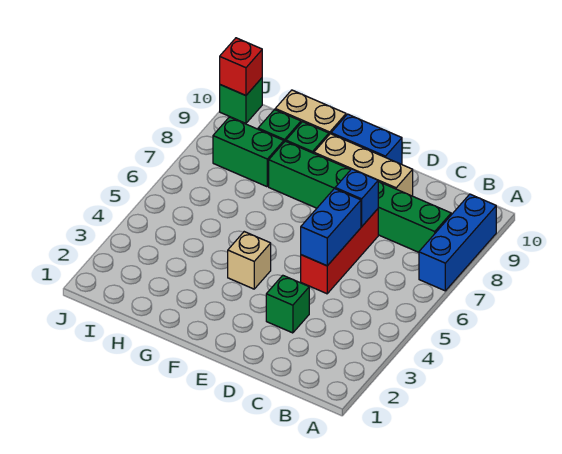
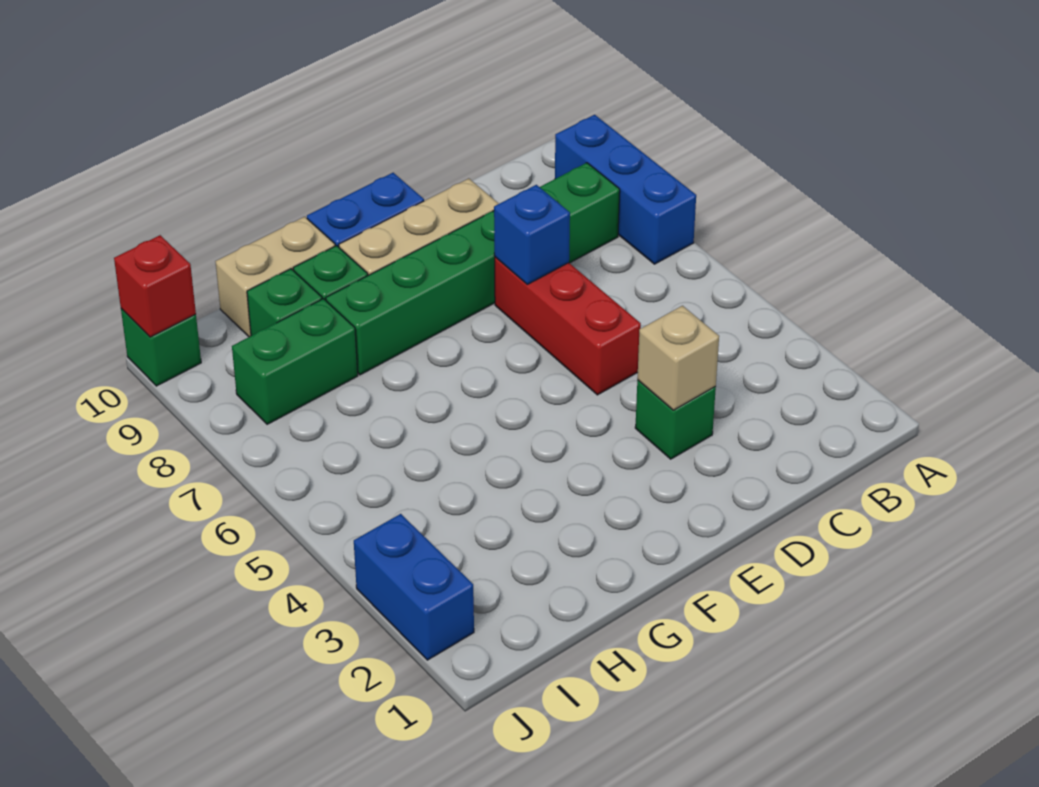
blue brick D5:D6 level 2 -> blue brick J2:J3 level 1
tan brick F4 level 1 -> tan brick D3 level 2

